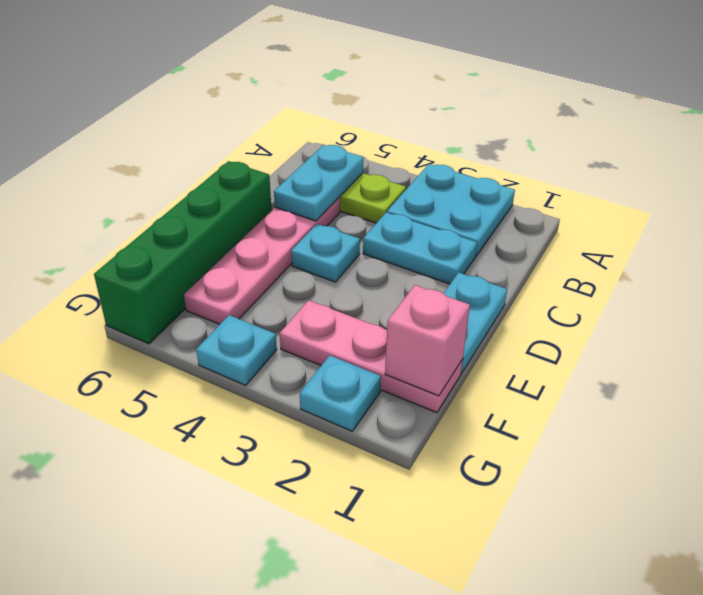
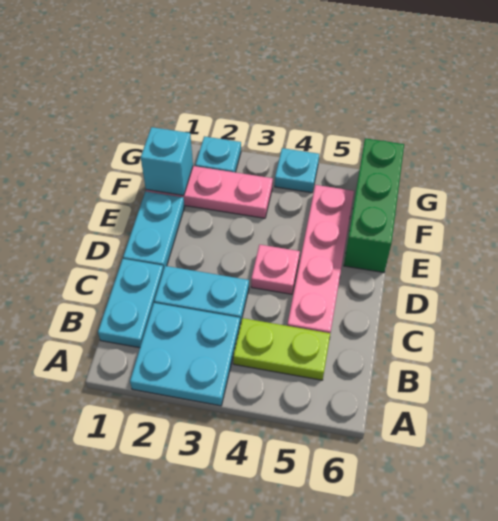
cyan plate B5:C5 level 2 -> cyan plate B1:C1 level 1
cyan plate D4 level 1 -> pink plate D4 level 1
green brick D6:G6 level 1 -> green brick E6:G6 level 1
pink brick F1 level 2 -> cyan brick F1 level 2

